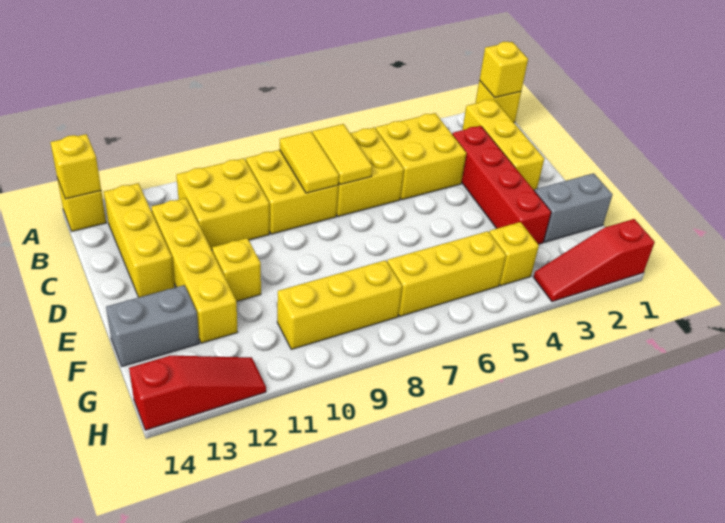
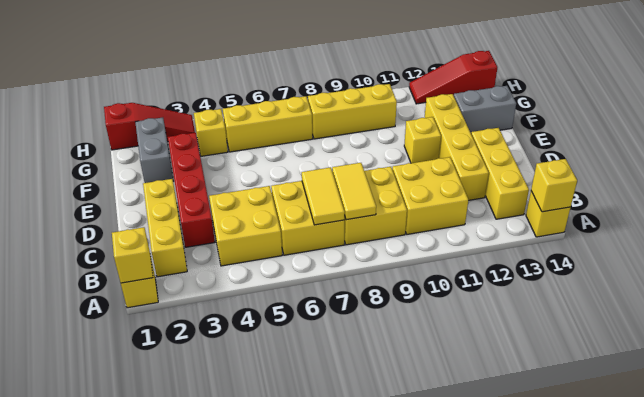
grey brick F1:F2 level 1 -> grey brick F2:G2 level 1

